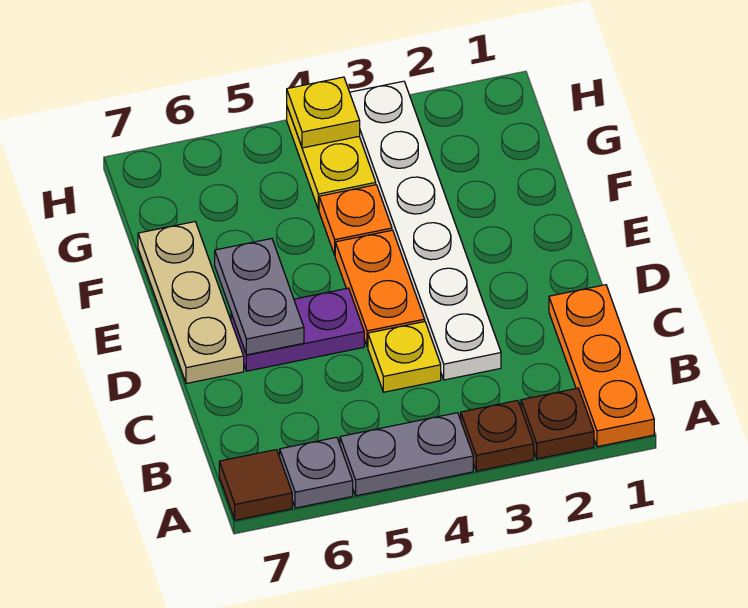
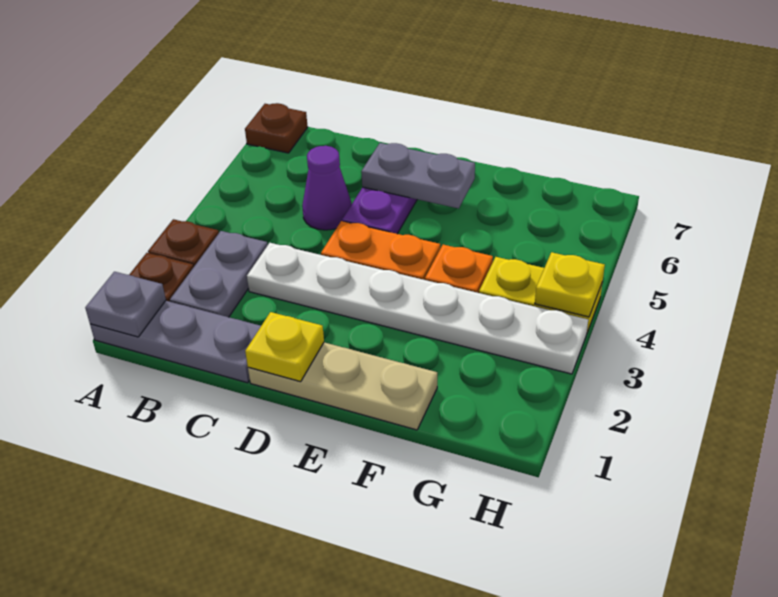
orange plate A1:C1 level 1 -> grey plate A1:C1 level 1
grey plate A4:A5 level 1 -> grey plate B2:B3 level 1
grey plate A6 level 1 -> grey plate A1 level 2
brown tile A7 level 1 -> brown plate A7 level 1
yellow plate C4 level 1 -> yellow plate D1 level 2
none -> purple cone C5 level 1
tan plate D7:F7 level 1 -> tan plate D1:F1 level 1

